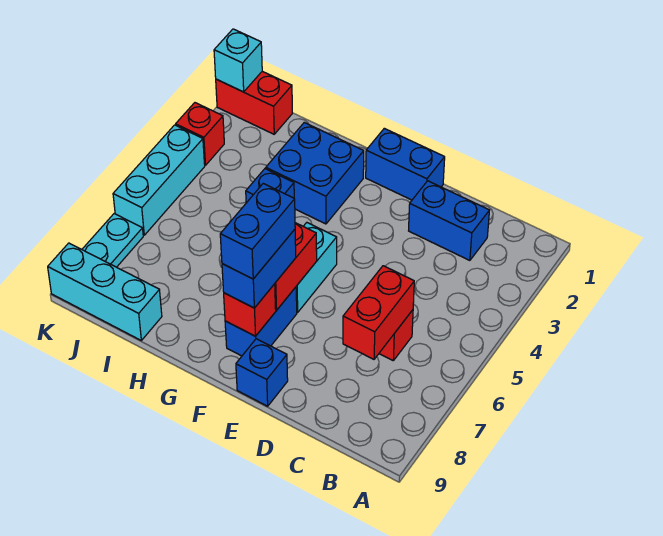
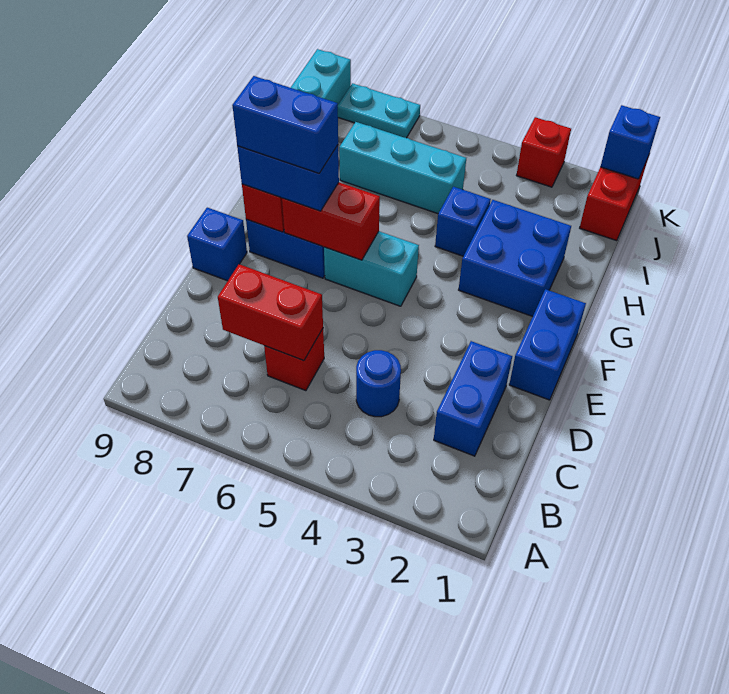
none -> blue round brick C4 level 1
cyan brick K1 level 2 -> blue brick K1 level 2
cyan brick K4:K6 level 1 -> cyan brick I5:I7 level 1

